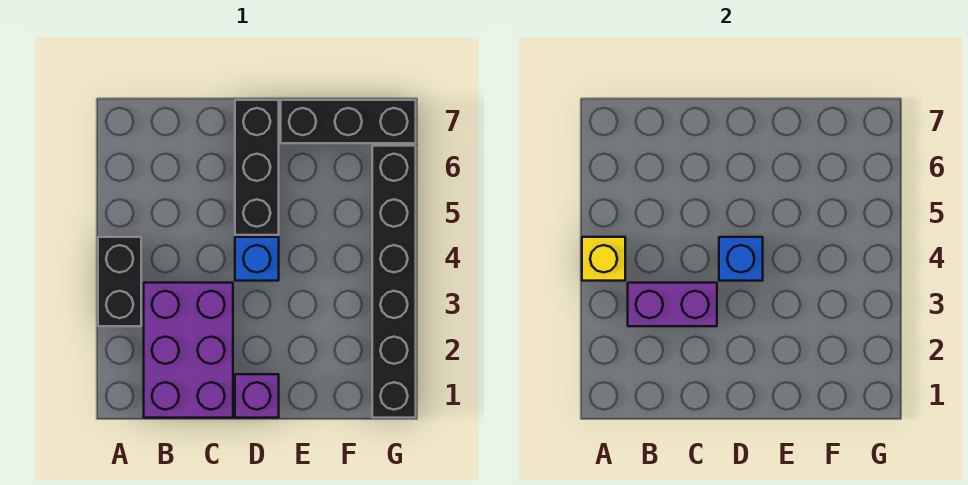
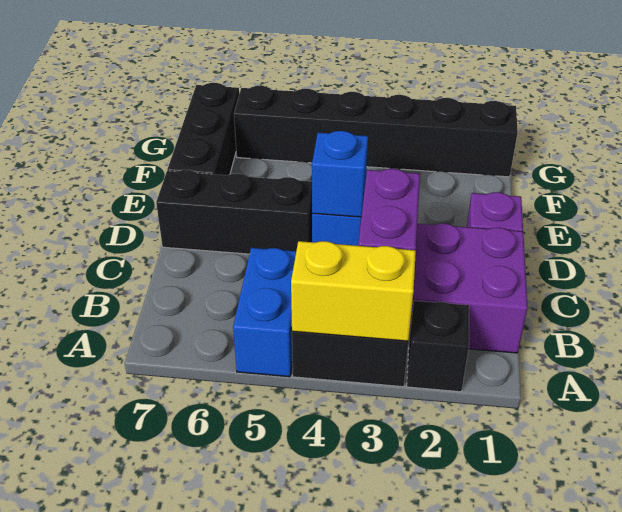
none -> black brick A2 level 1
yellow brick A4 level 2 -> yellow brick A3:A4 level 2
none -> blue brick A5:B5 level 1

